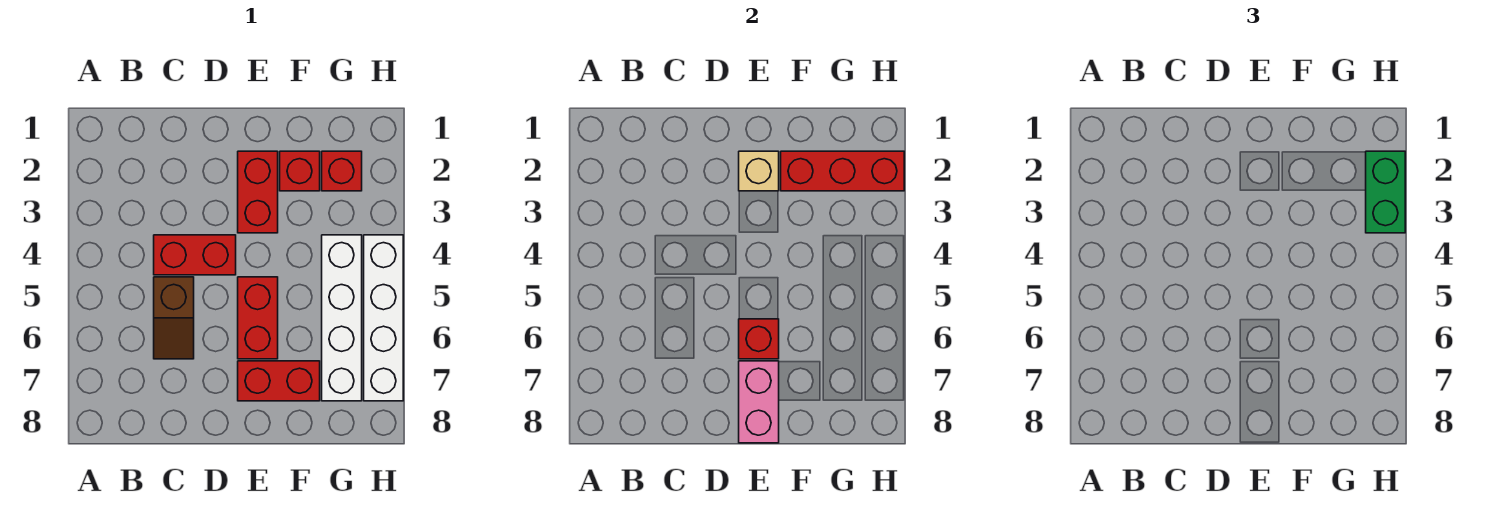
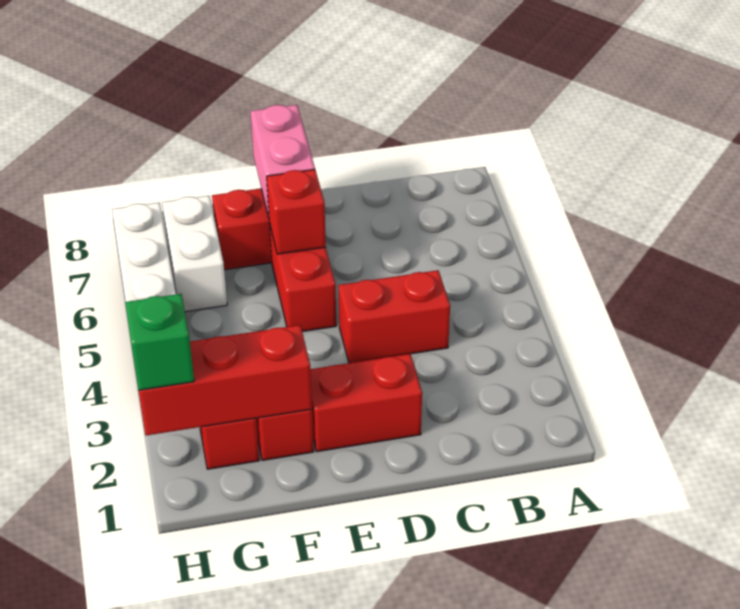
brown slope C5:C6 level 1 top 5 -> none
red brick E2:E3 level 1 -> red brick D2:E2 level 1
tan brick E2 level 2 -> none
white brick G4:G7 level 1 -> white brick G6:G7 level 1
green brick H2:H3 level 3 -> green brick H2 level 3

